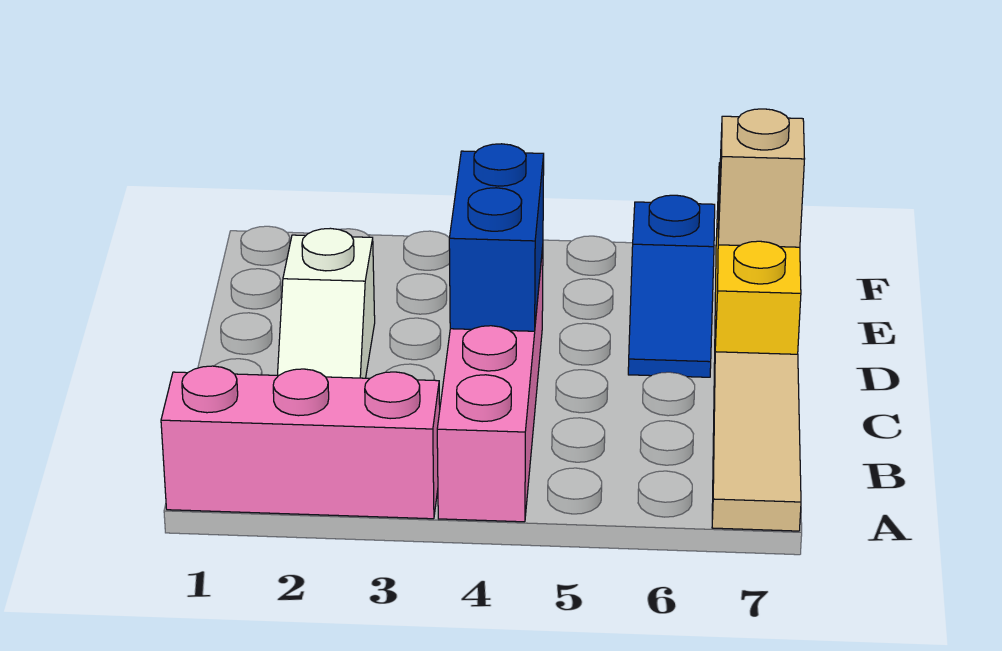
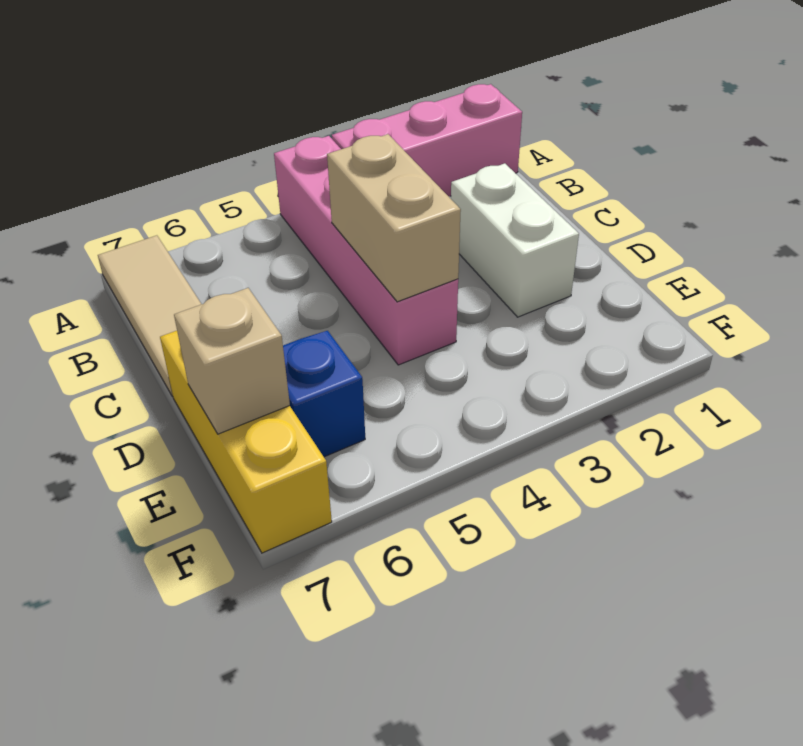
white slope C2:D2 level 1 top D -> white brick C2:D2 level 1
blue brick C4:D4 level 2 -> tan brick C4:D4 level 2

